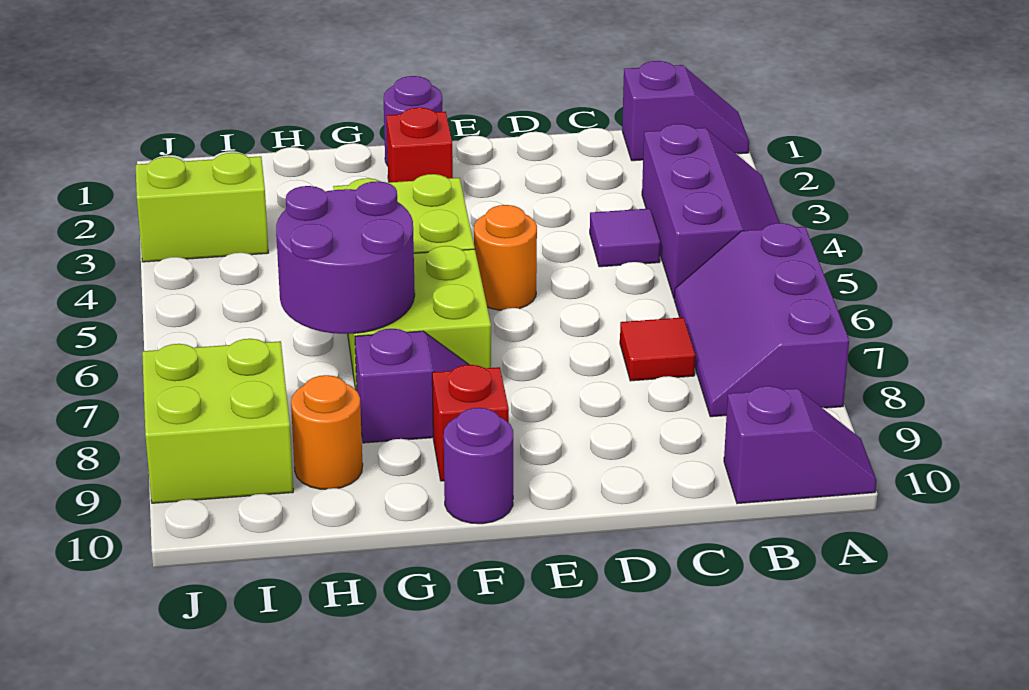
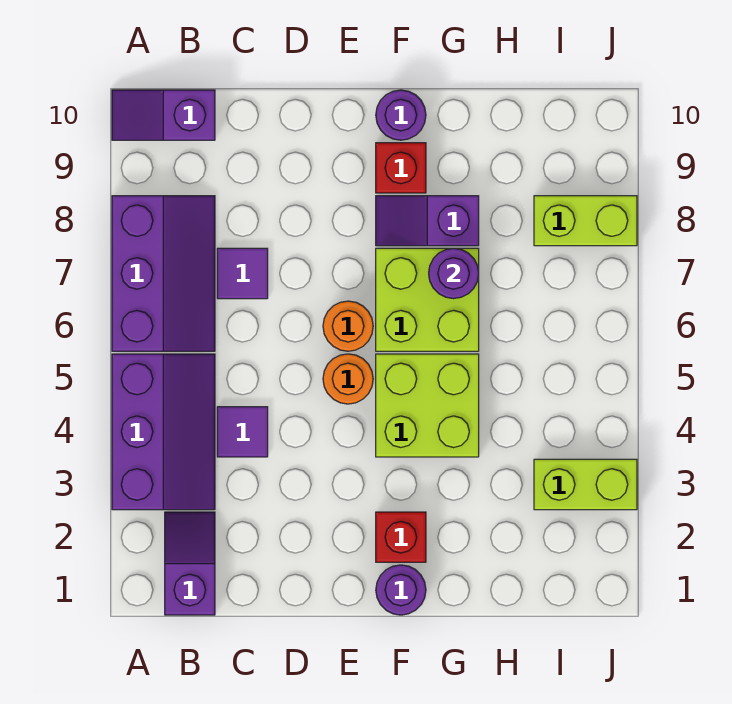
purple slope A1:B1 level 1 top B -> purple slope B1:B2 level 1 top 1
purple slope A3:B5 level 1 top B -> purple slope A3:B5 level 1 top A
red tile C7 level 1 -> purple tile C7 level 1
purple round brick G6:H7 level 2 -> purple round brick G7 level 2
orange round brick H9 level 1 -> orange round brick E6 level 1
lime brick I8:J9 level 1 -> lime brick I8:J8 level 1

